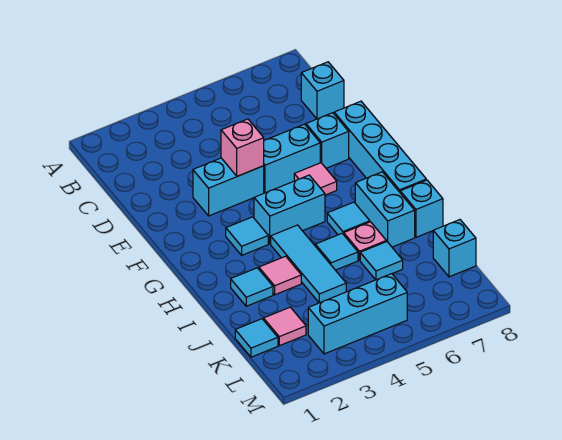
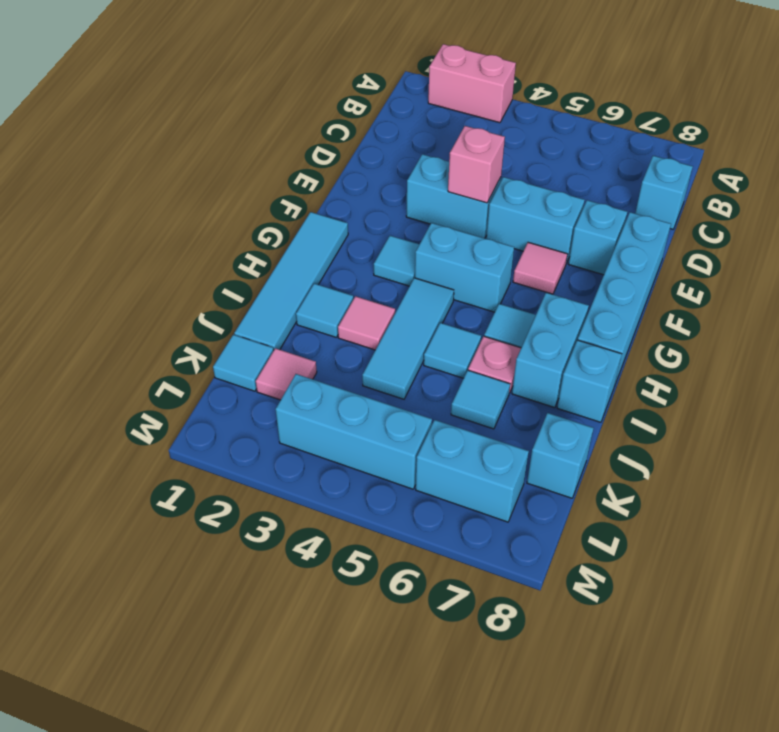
none -> pink brick A2:A3 level 1
none -> cyan tile G1:J1 level 1
none -> cyan brick L6:L7 level 1

